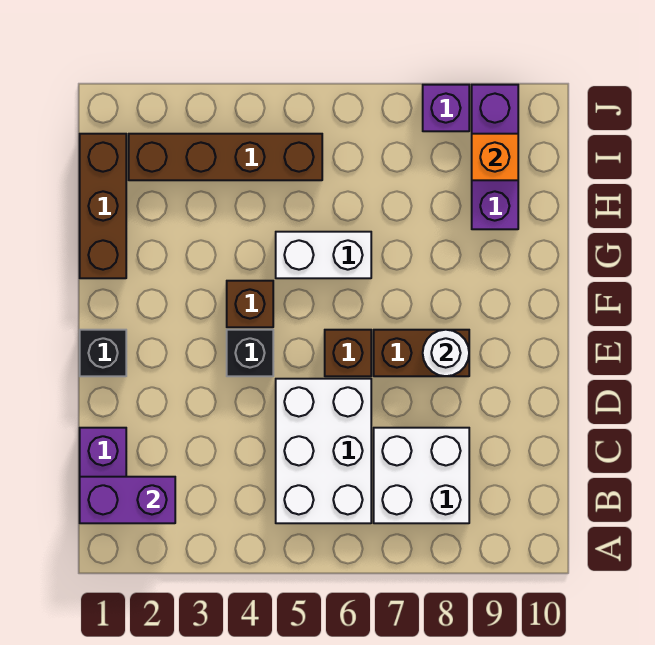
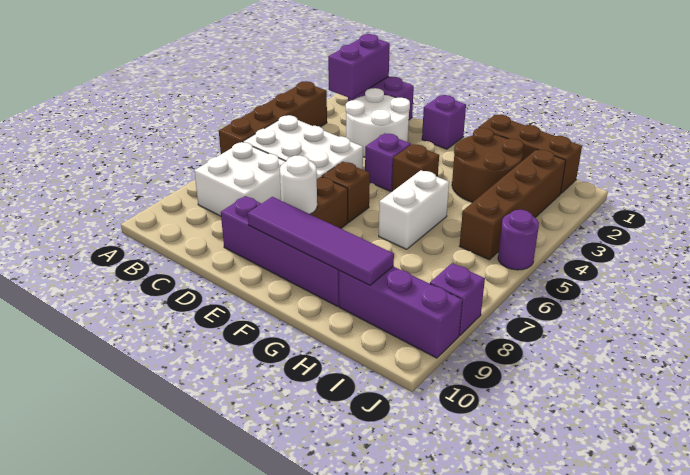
none -> brown brick A3:A6 level 1
none -> white round brick C2:D3 level 1
none -> purple brick D9:G9 level 1
black brick E1 level 1 -> purple brick E1 level 1
black brick E4 level 1 -> purple brick E4 level 1
none -> purple tile E9:H9 level 2
none -> brown round brick G2:H3 level 1
orange brick I9 level 2 -> none
none -> purple round brick J5 level 1

